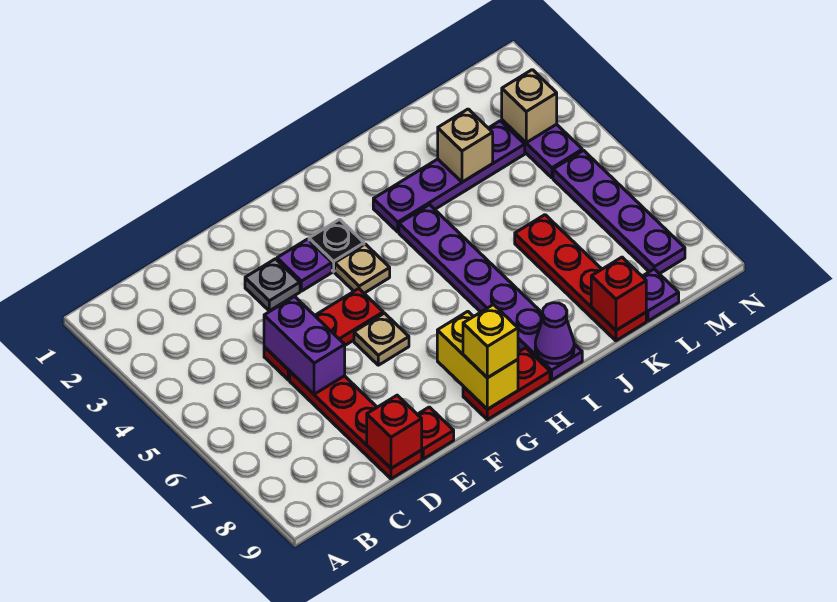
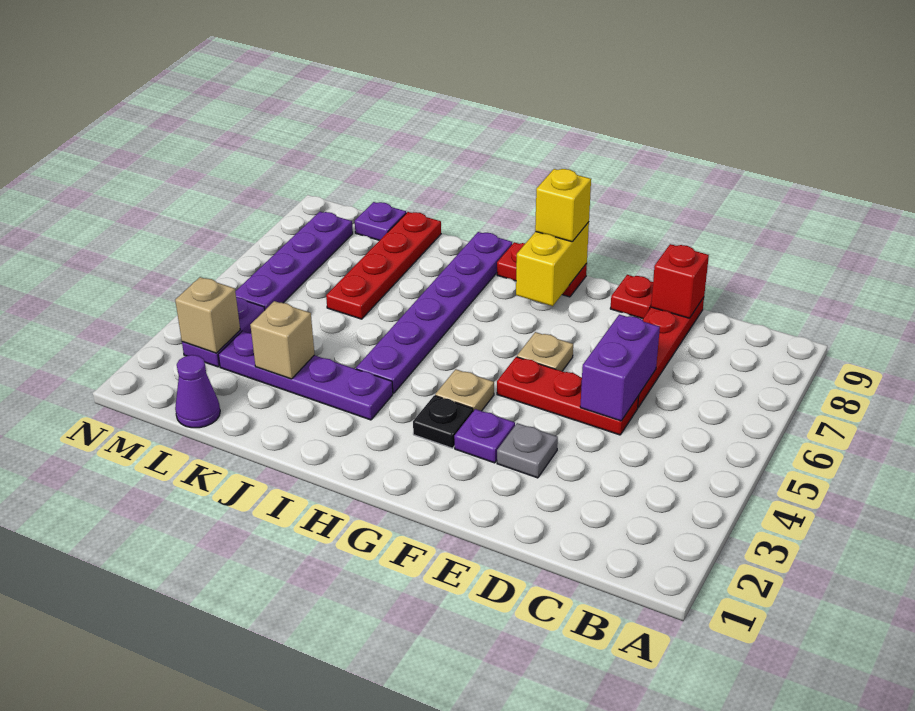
purple cone I9 level 2 -> purple cone L1 level 1
red brick K9 level 2 -> none

